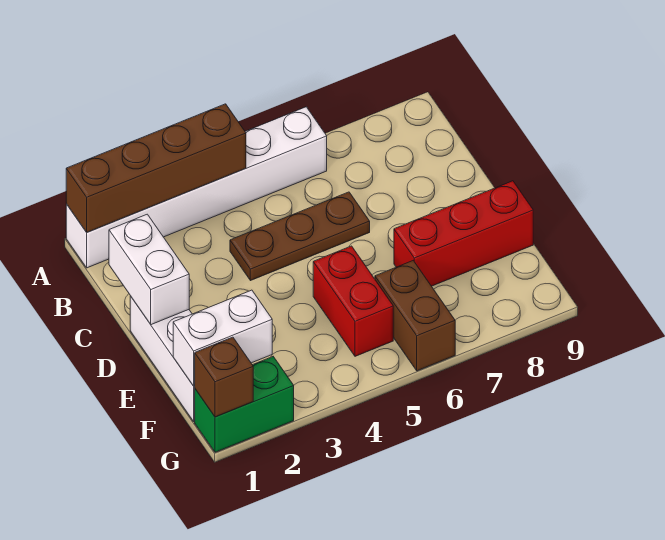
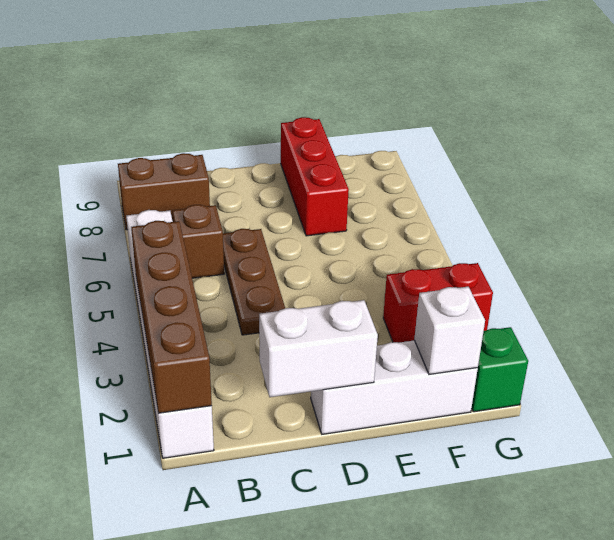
red brick E5:F5 level 1 -> red brick F3:G3 level 1
white brick F1:F2 level 2 -> white brick F1 level 2
brown brick F6:G6 level 1 -> brown brick A8:B8 level 1
green brick G1:G2 level 1 -> green brick G1 level 1
brown brick G1 level 2 -> brown brick B6 level 1

